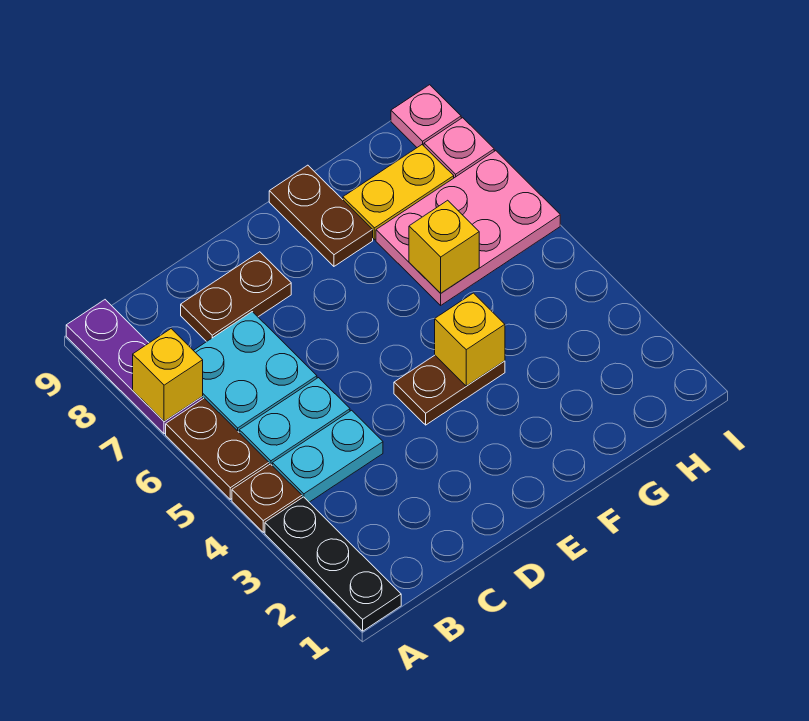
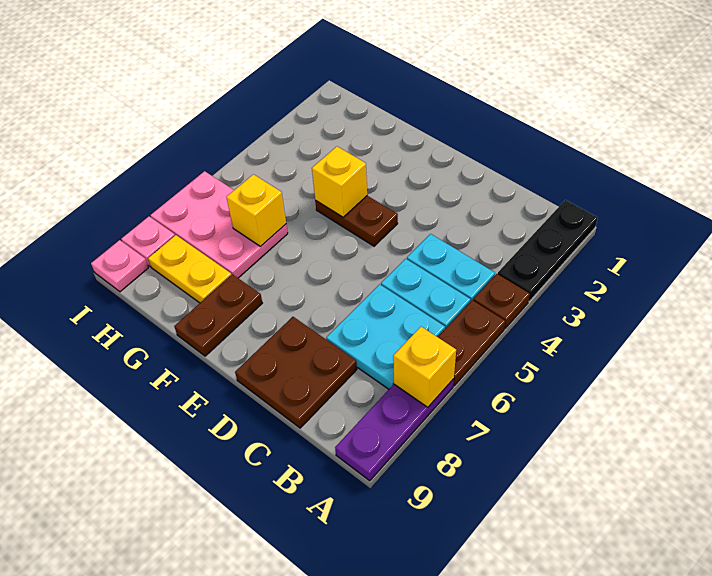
brown plate C8:D8 level 1 -> brown plate C8:D9 level 1

